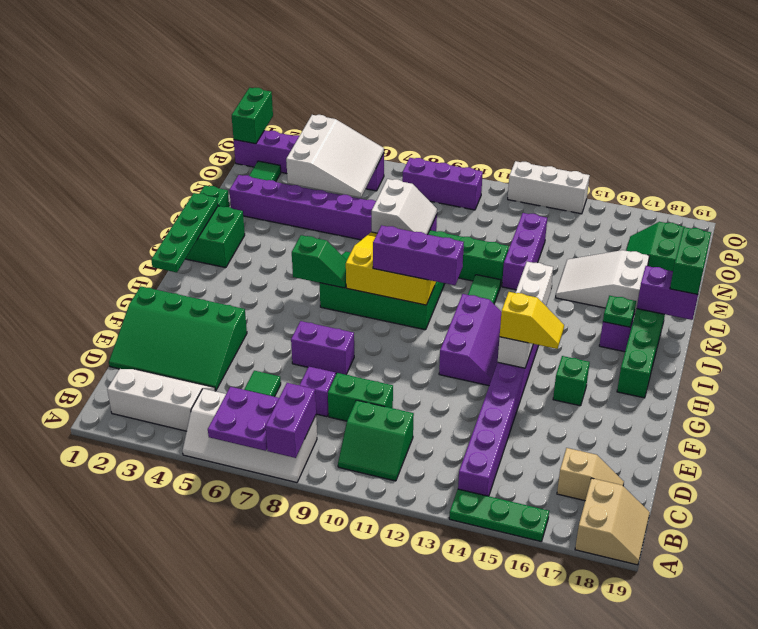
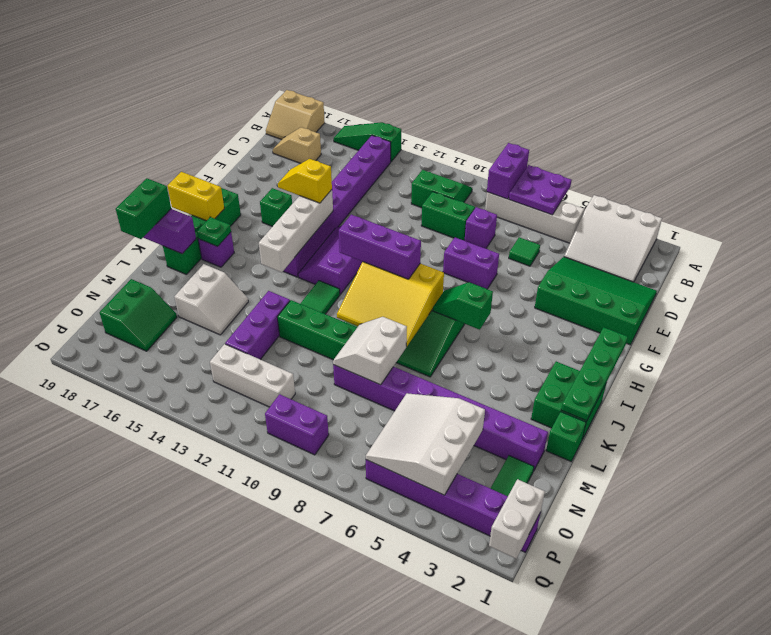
green plate A14:A16 level 1 -> green slope A14:A16 level 1 top 14
tan slope A18:B19 level 1 top 18 -> tan slope A18:B19 level 1 top A
white slope B2:C4 level 1 top B -> white slope A2:C4 level 1 top A
none -> yellow brick I18:I19 level 2
white slope L15:M17 level 1 top 17 -> white slope L15:M16 level 1 top 16
green brick P1:Q1 level 2 -> white brick P1:Q1 level 2
purple brick P8:P10 level 1 -> purple brick P9:P10 level 1
white brick Q12:Q14 level 1 -> white brick O11:O13 level 1

